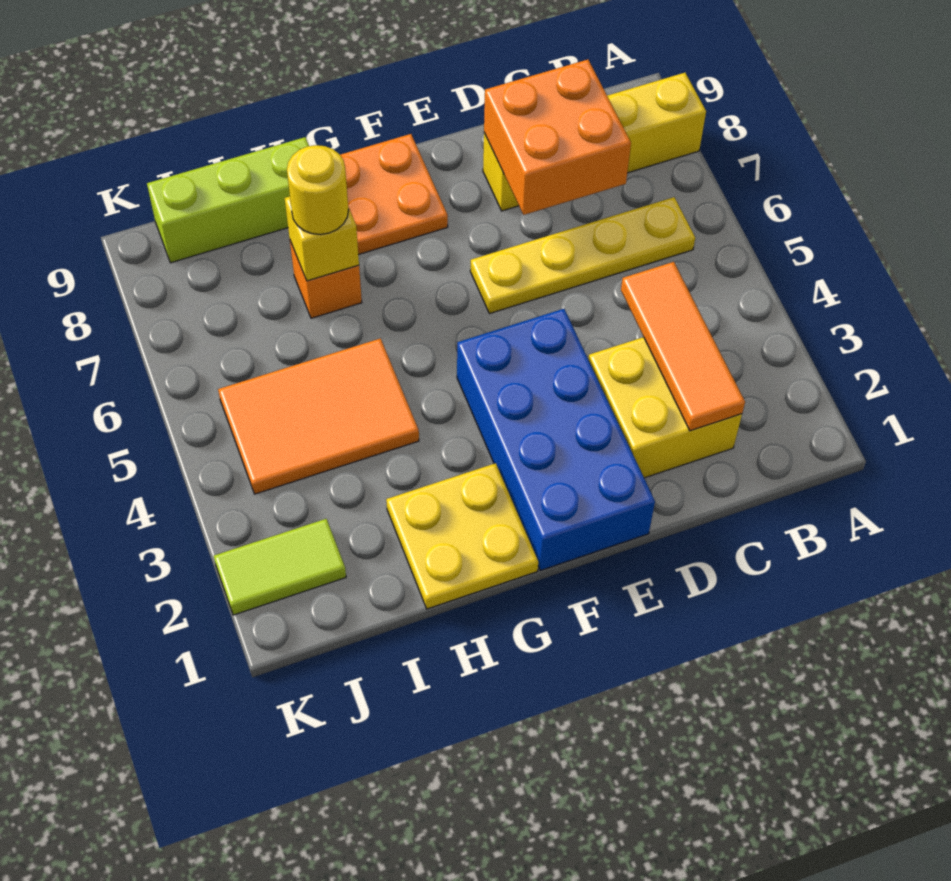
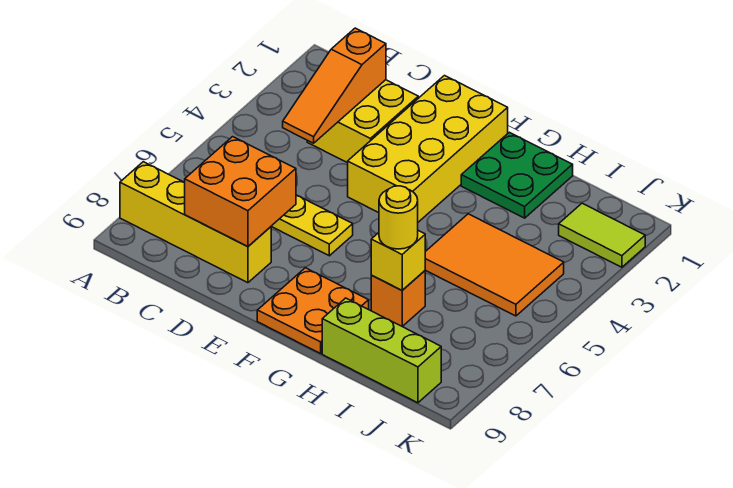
orange tile C2:C4 level 2 -> orange slope C2:C4 level 2 top 2
blue brick E1:F4 level 1 -> yellow brick E1:F4 level 1
yellow plate G1:H2 level 1 -> green plate G1:H2 level 1

